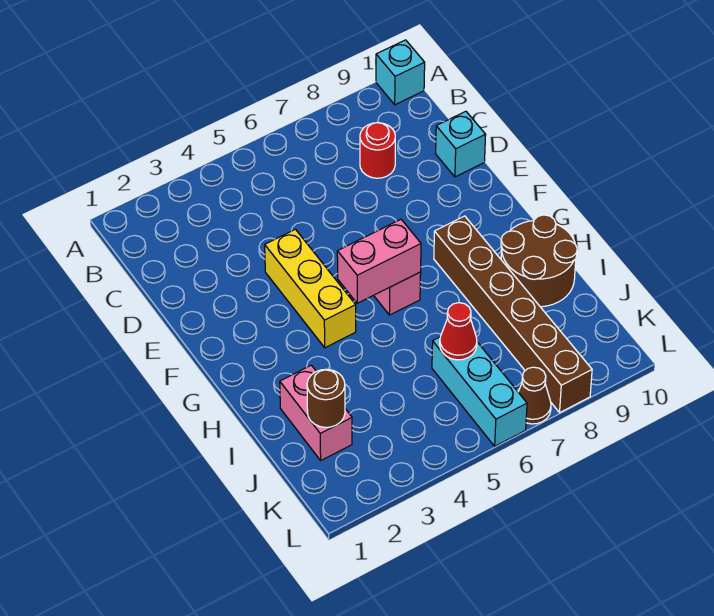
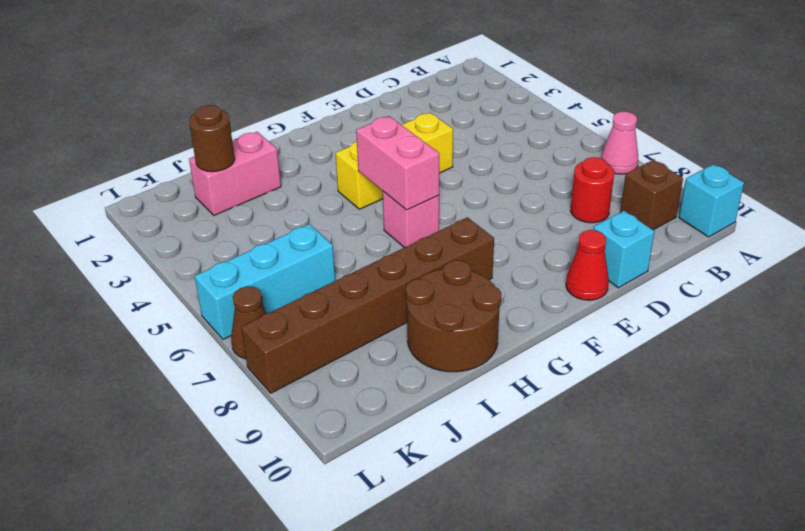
none -> pink cone A7 level 1
none -> brown brick B9 level 1
red cone J6 level 2 -> red cone E10 level 1

